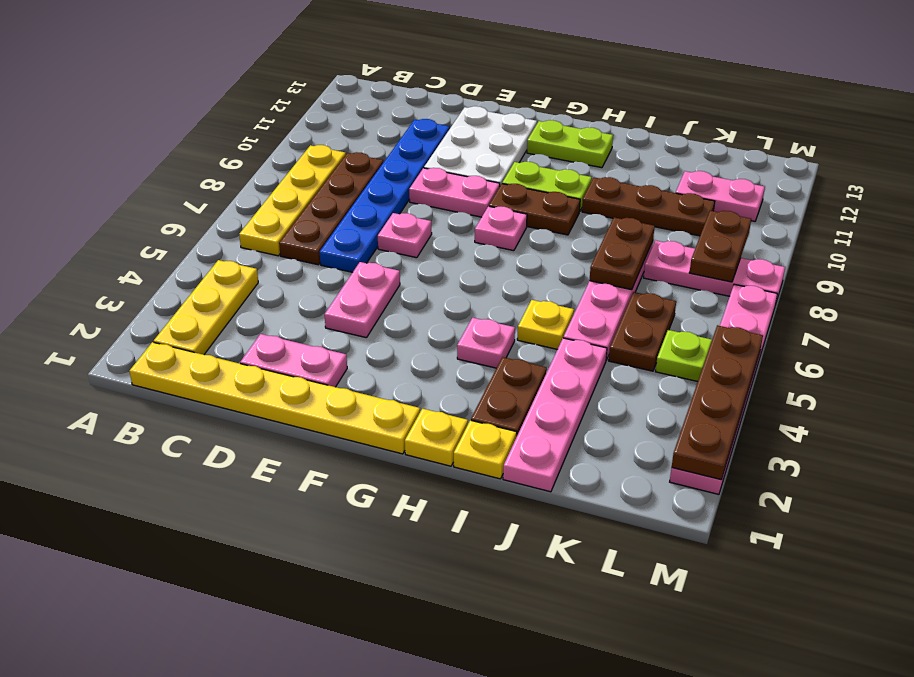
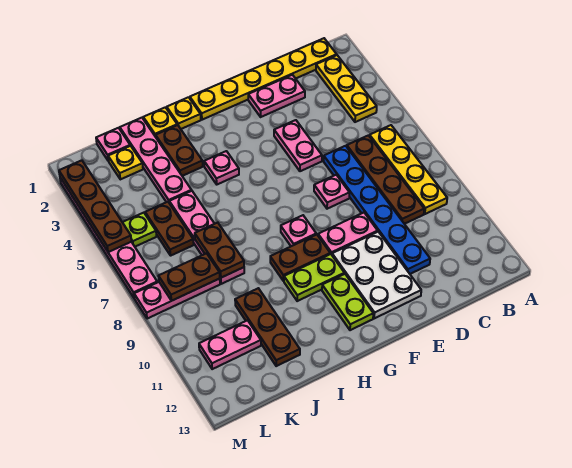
lime plate G12:H12 level 1 -> lime plate G11:G12 level 1
yellow plate I5 level 1 -> yellow plate K2 level 1
brown plate I10:K10 level 1 -> brown plate J10:J12 level 1
none -> pink plate K1 level 1
brown plate L8:L9 level 2 -> brown plate K8:L8 level 2

